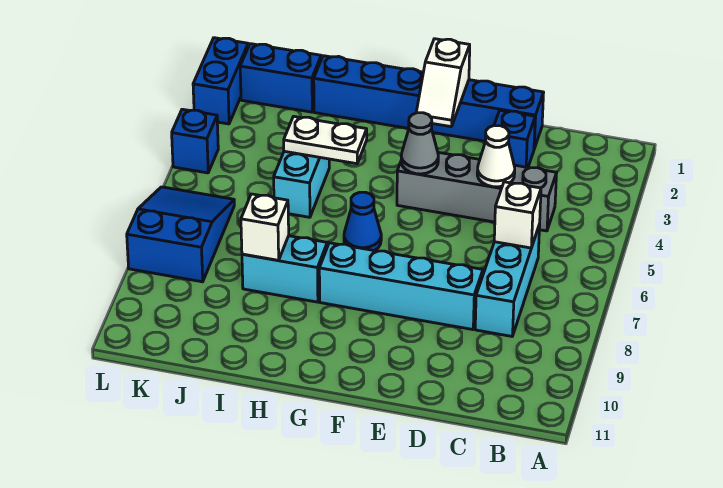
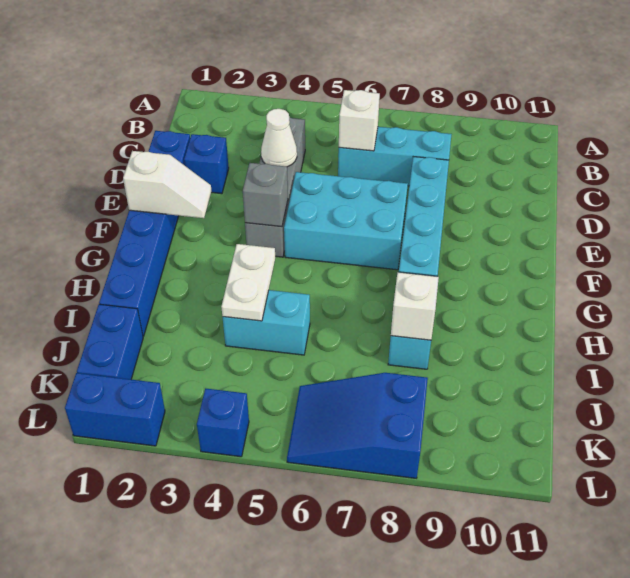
none -> cyan brick E5:F7 level 1
grey cone F4 level 2 -> grey brick F4 level 2
blue cone G6 level 1 -> none

